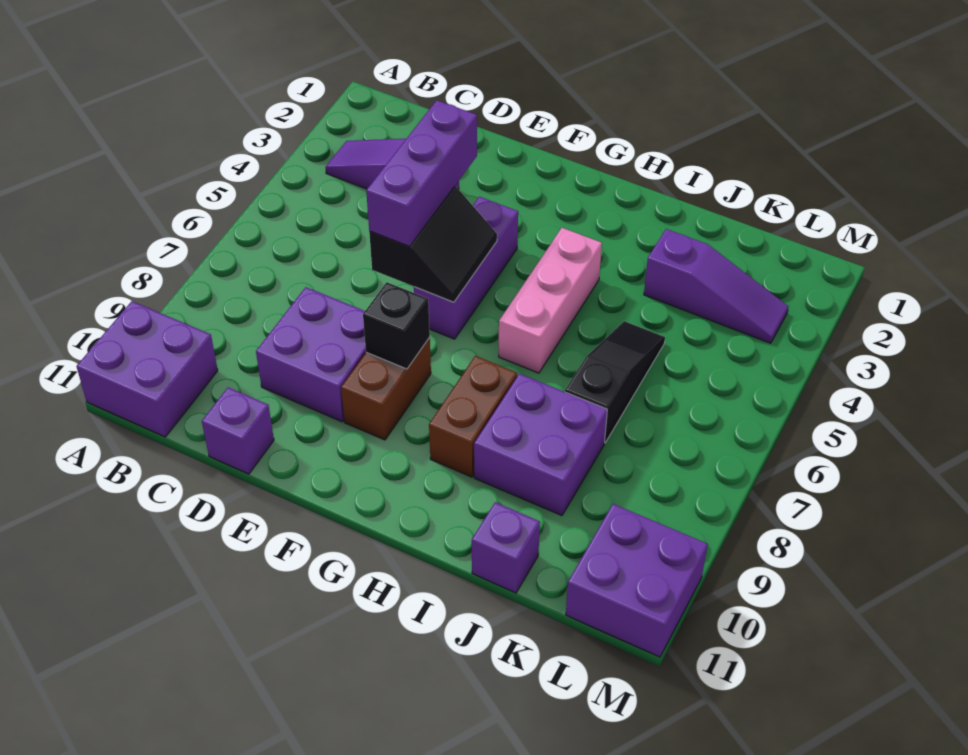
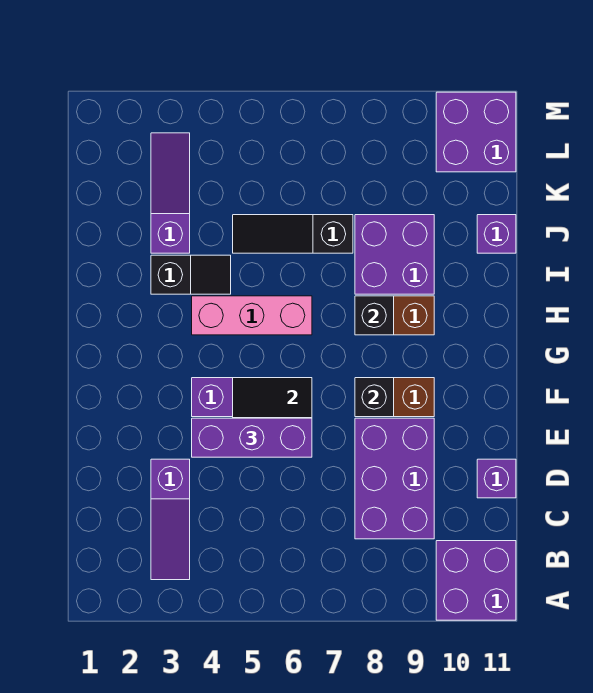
purple brick D8:E9 level 1 -> purple brick C8:E9 level 1
none -> black brick H8 level 2
none -> black slope I3:I4 level 1 top 3

